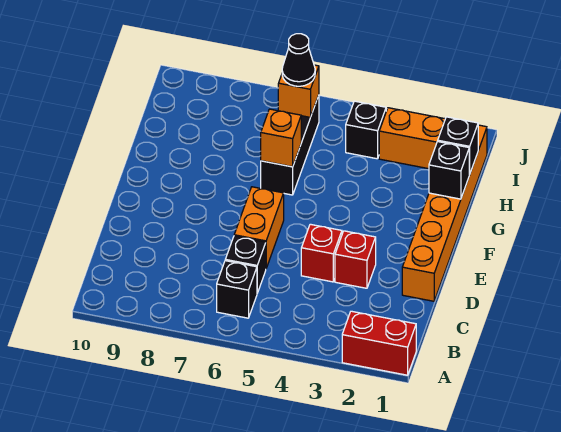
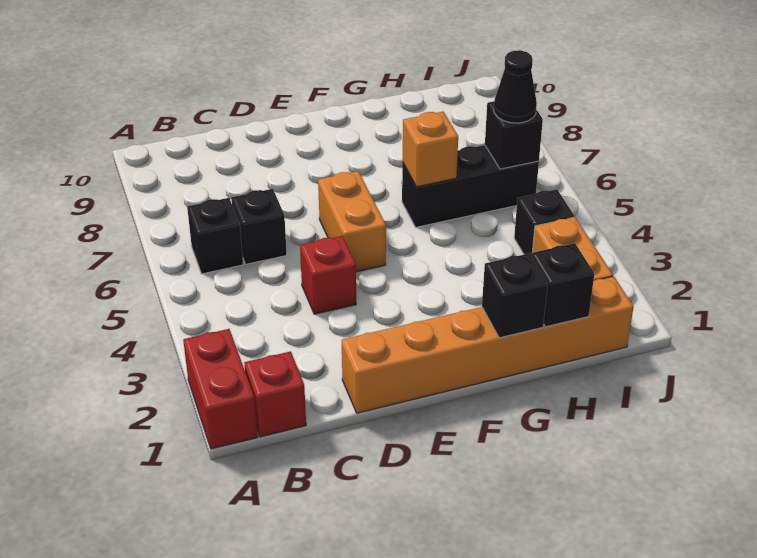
red brick D3 level 1 -> red brick B1 level 1
orange brick D6:E6 level 1 -> orange brick E5:E6 level 1
orange brick I6 level 2 -> black brick I6 level 2

